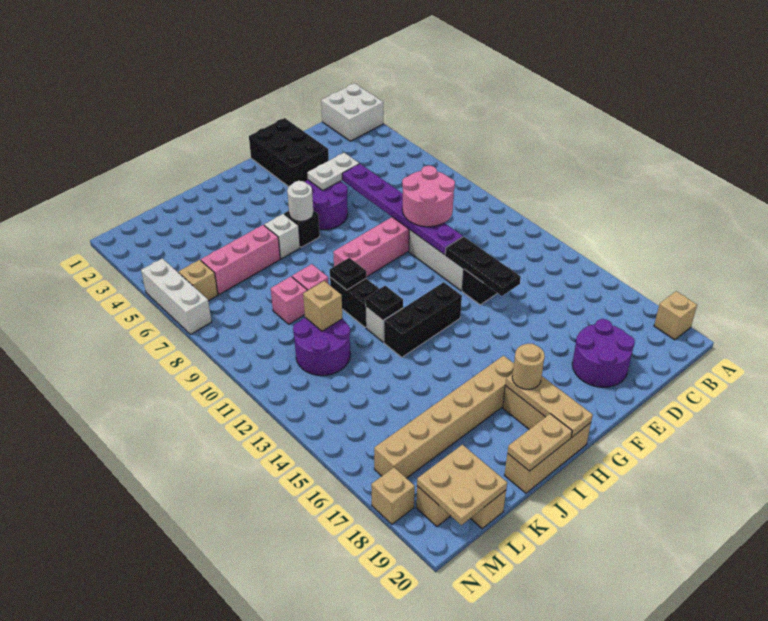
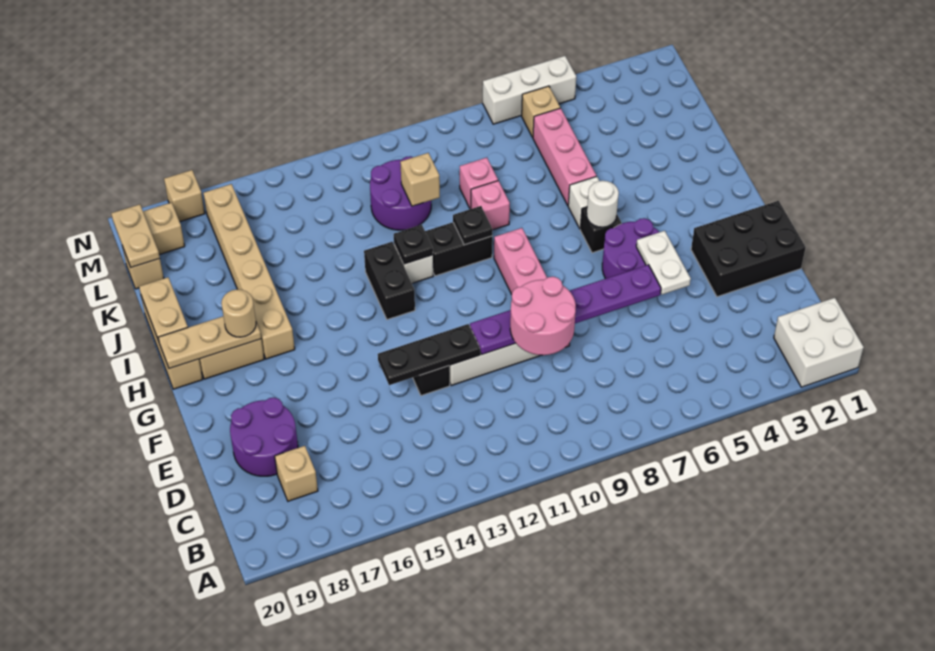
tan brick A19 level 1 -> tan brick C18 level 1
black brick G13:I13 level 1 -> black brick H13:I13 level 1
tan plate L19:M20 level 2 -> tan plate L20:M20 level 2

